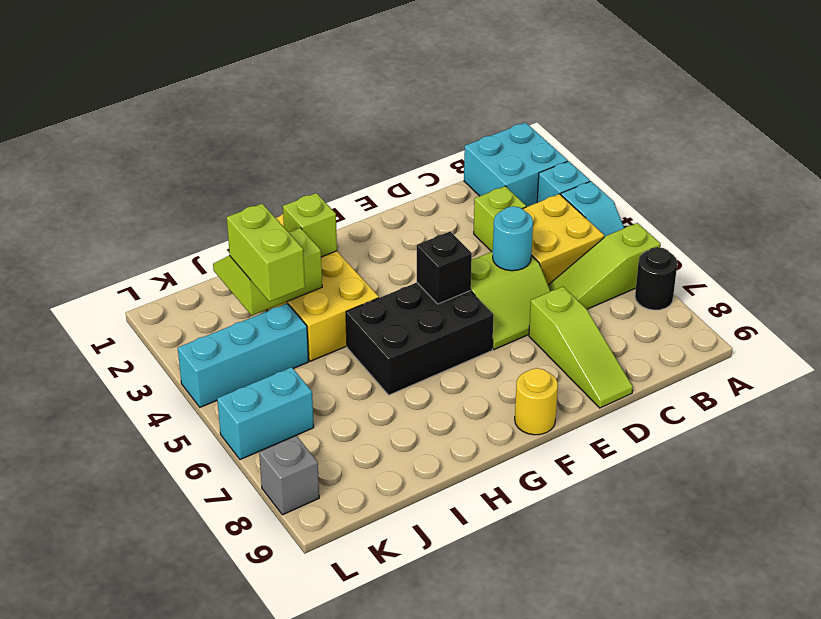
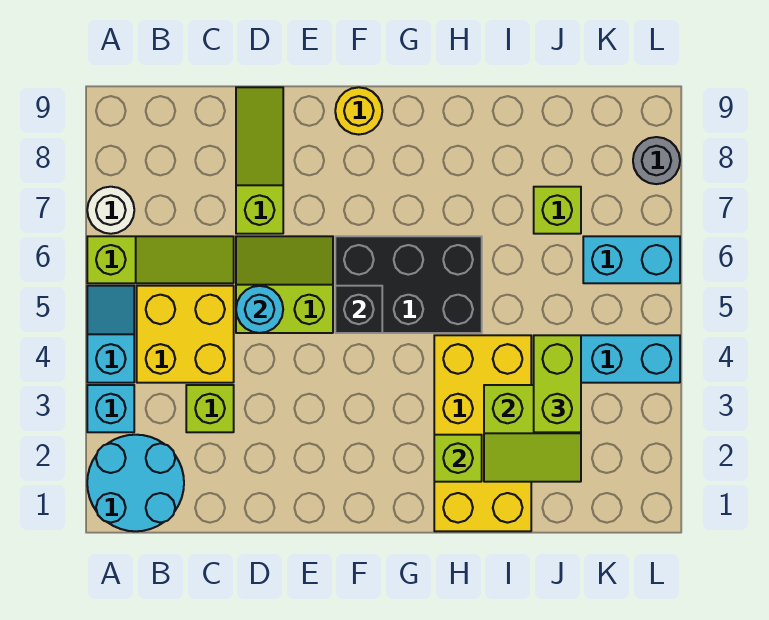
cyan brick A1:B2 level 1 -> cyan round brick A1:B2 level 1
black round brick A7 level 1 -> white round brick A7 level 1
none -> lime brick J7 level 1
grey brick L8 level 1 -> grey round brick L8 level 1

